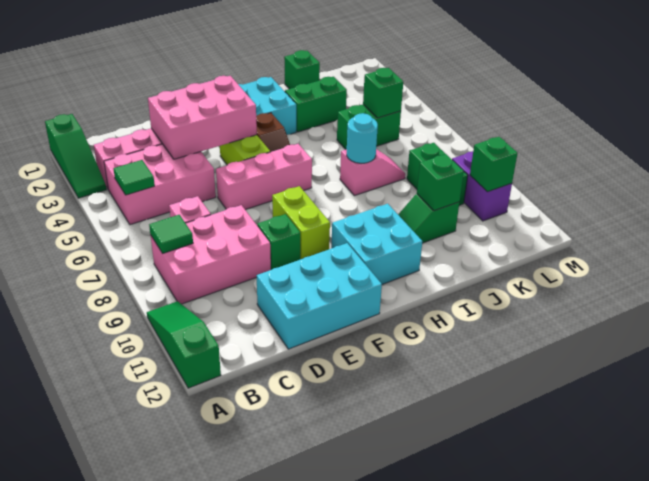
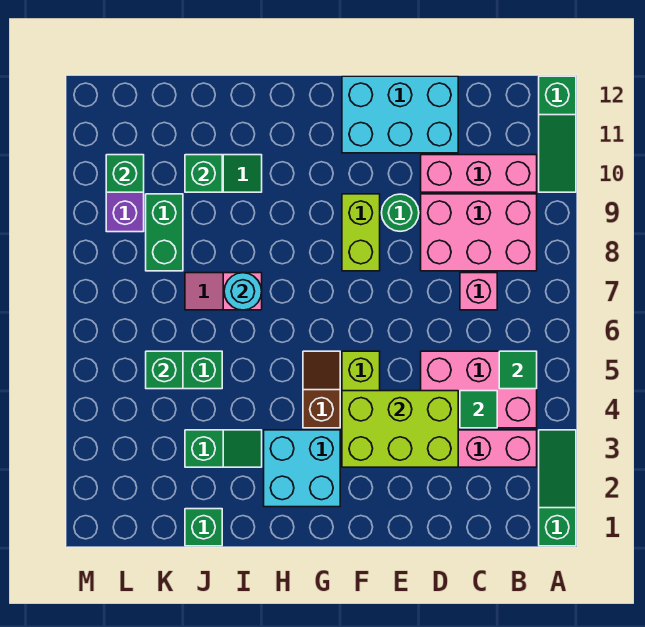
green tile B8 level 2 -> green tile C4 level 2
pink brick D3:F4 level 2 -> lime brick D3:F4 level 2
pink brick E6:G6 level 1 -> pink brick B10:D10 level 1
green brick E9 level 1 -> green round brick E9 level 1
cyan brick G10:H11 level 1 -> none
green brick I3:J3 level 1 -> green slope I3:J3 level 1 top J

